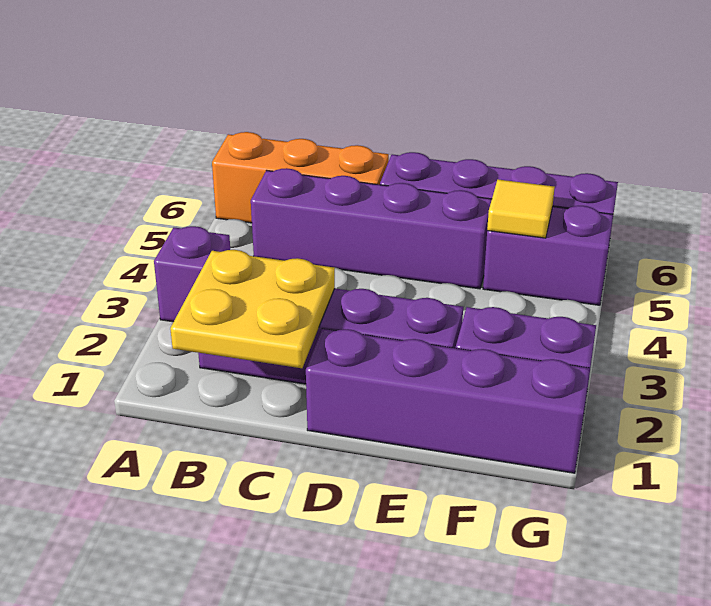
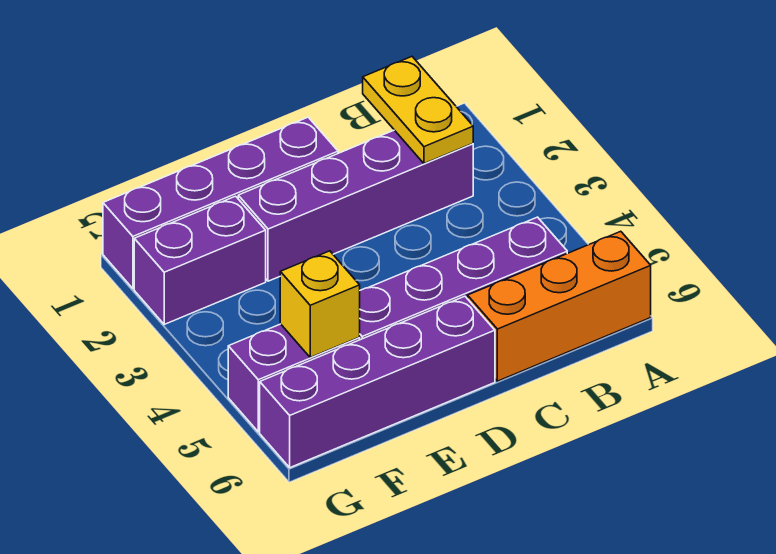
purple brick A3 level 1 -> none
yellow plate B1:C2 level 2 -> yellow plate B1:B2 level 2
yellow tile F5 level 2 -> yellow brick F5 level 2

